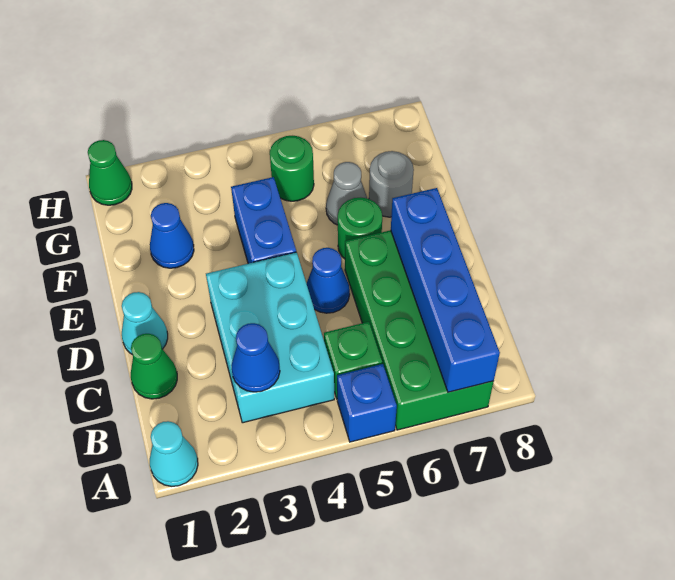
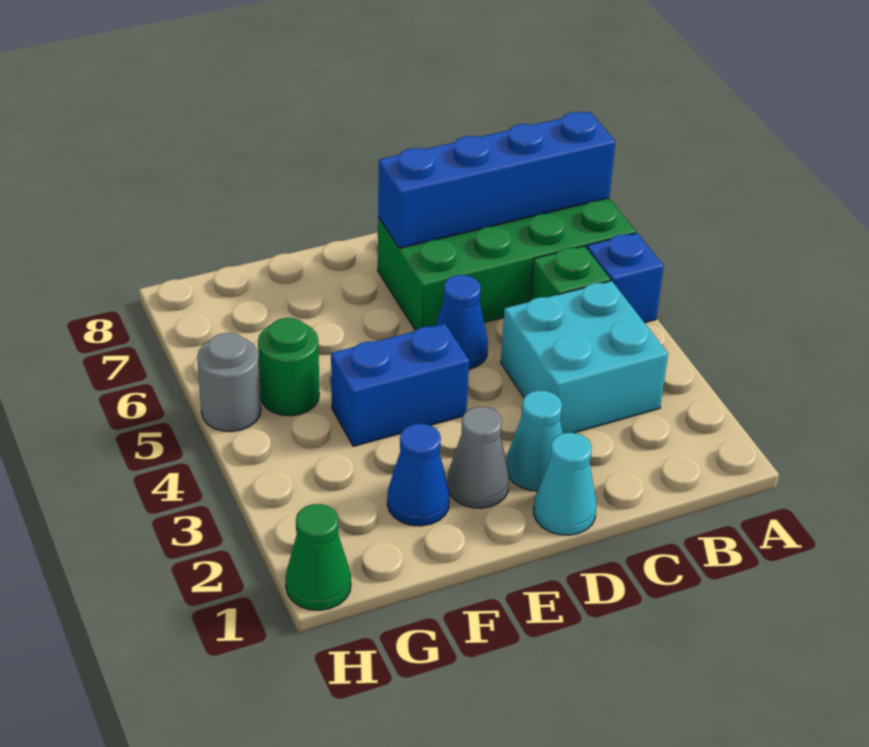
cyan cone A1 level 1 -> cyan cone D2 level 1
cyan brick B3:D4 level 1 -> cyan brick B3:C4 level 1
blue cone B3 level 2 -> none
green cone C1 level 1 -> none
green round brick E6 level 1 -> none
grey cone F6 level 1 -> grey cone E2 level 1
grey round brick F7 level 1 -> grey round brick H5 level 1

